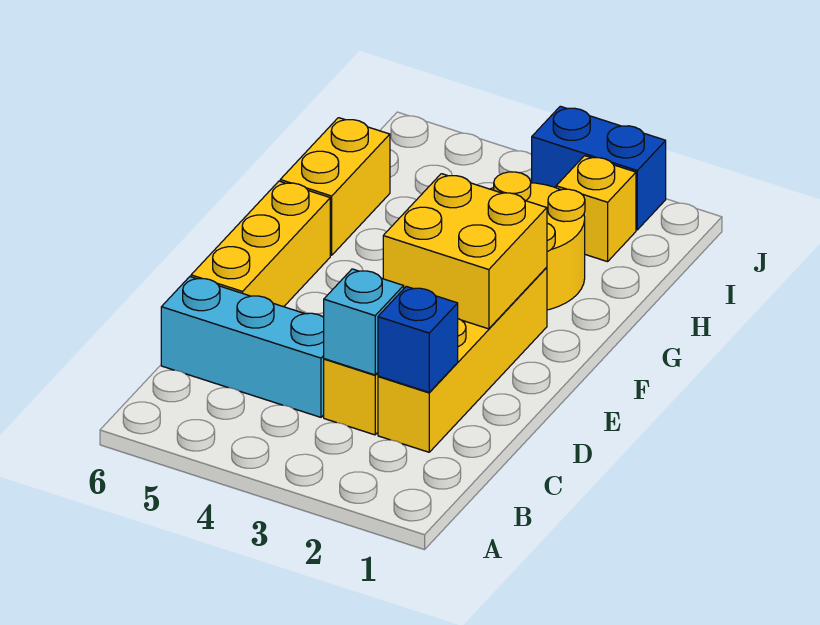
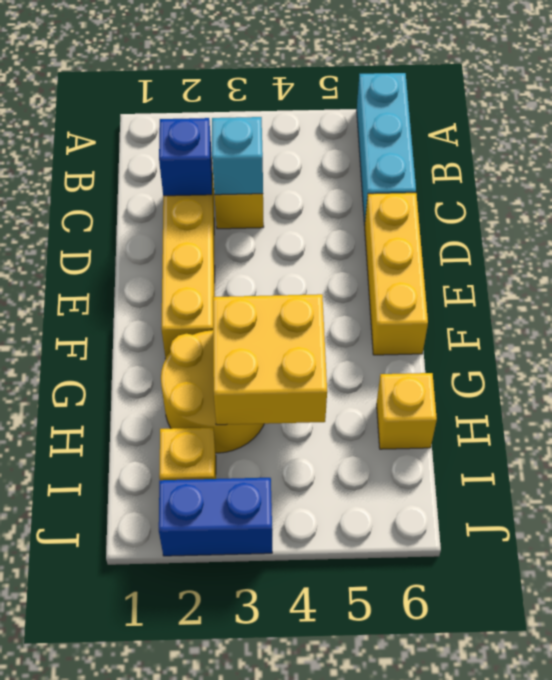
cyan brick C4:C6 level 1 -> cyan brick A6:C6 level 1
yellow brick E2:F3 level 2 -> yellow brick G3:H4 level 2
yellow brick G6:H6 level 1 -> yellow brick H6 level 1

